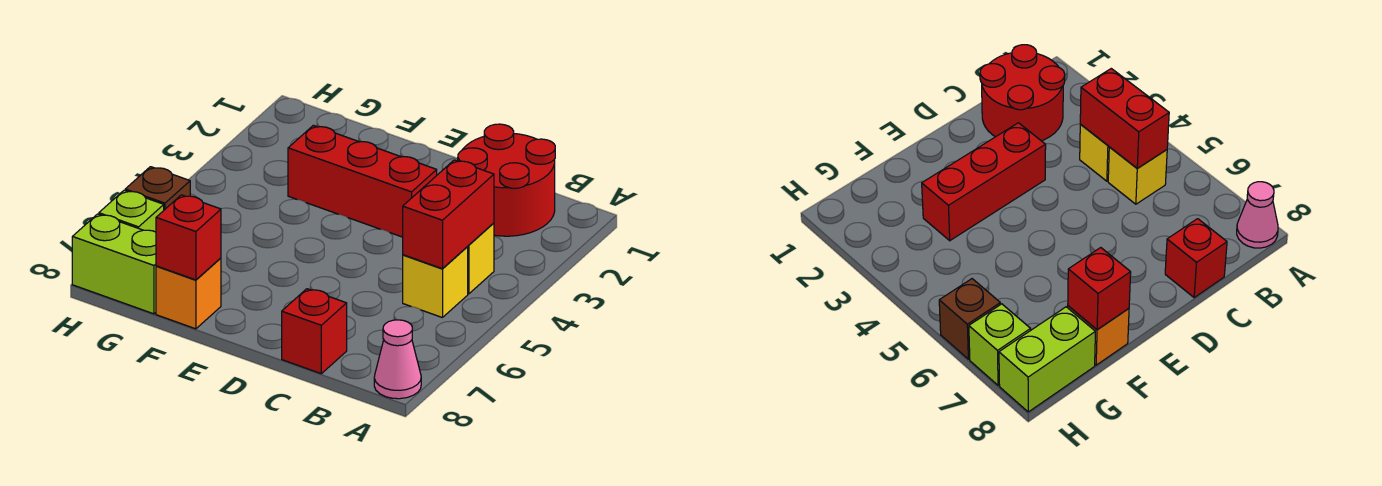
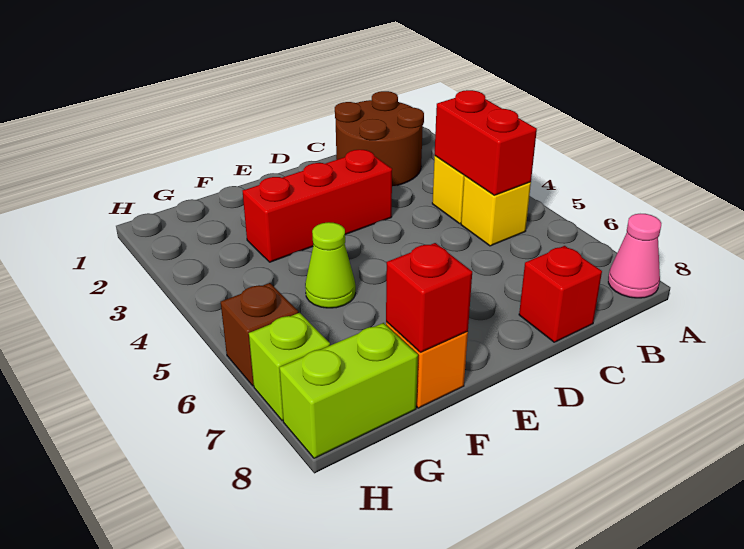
red round brick B1:C2 level 1 -> brown round brick B1:C2 level 1
none -> lime cone F5 level 1

